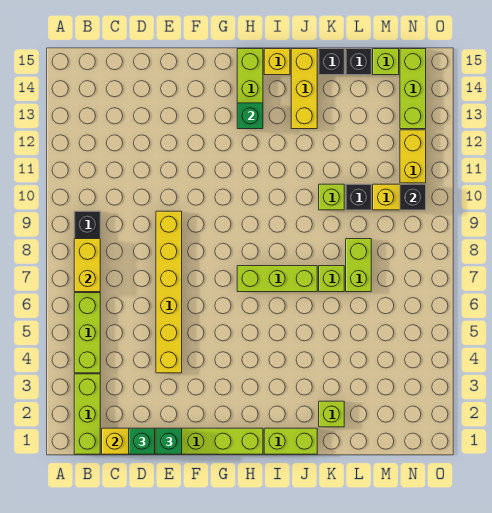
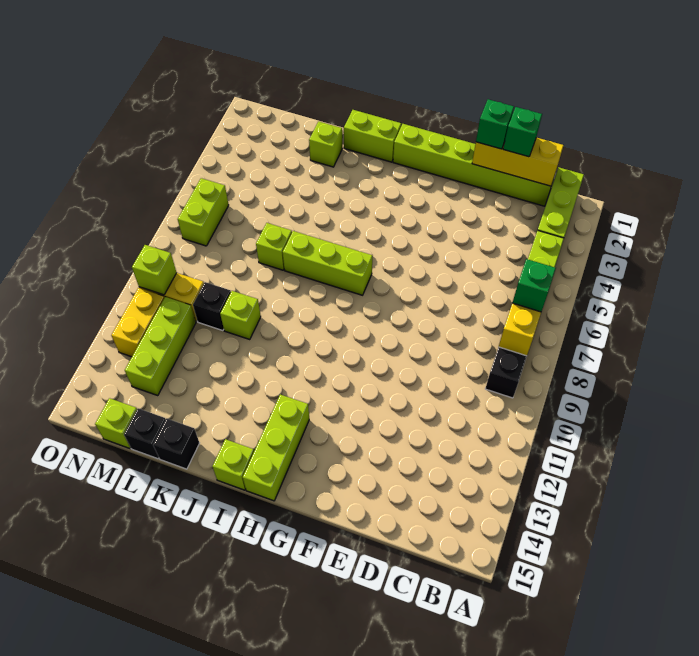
yellow brick E4:E9 level 1 -> none
green brick H13 level 2 -> green brick B7 level 3
yellow brick I15 level 1 -> lime brick I15 level 1
yellow brick J13:J15 level 1 -> none
lime brick L7:L8 level 1 -> lime brick N6:N7 level 1
black brick N10 level 2 -> lime brick N10 level 2
lime brick N13:N15 level 1 -> lime brick M11:M13 level 1

